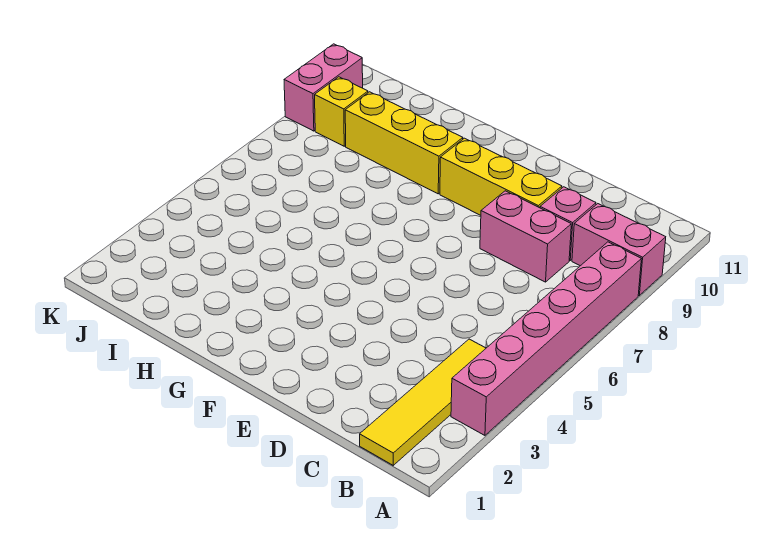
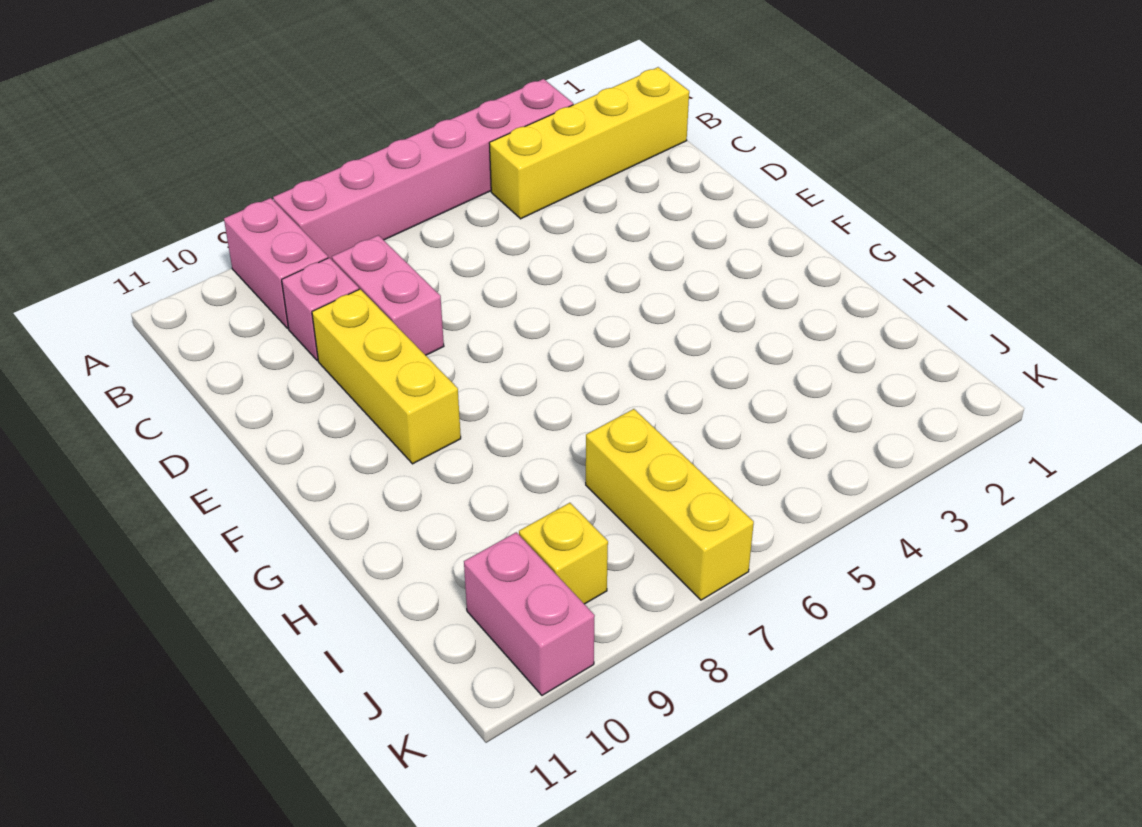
yellow tile B1:B4 level 1 -> yellow brick B1:B4 level 1
yellow brick G9:I9 level 1 -> yellow brick I7:K7 level 1
pink brick K9:K10 level 1 -> pink brick J10:K10 level 1

